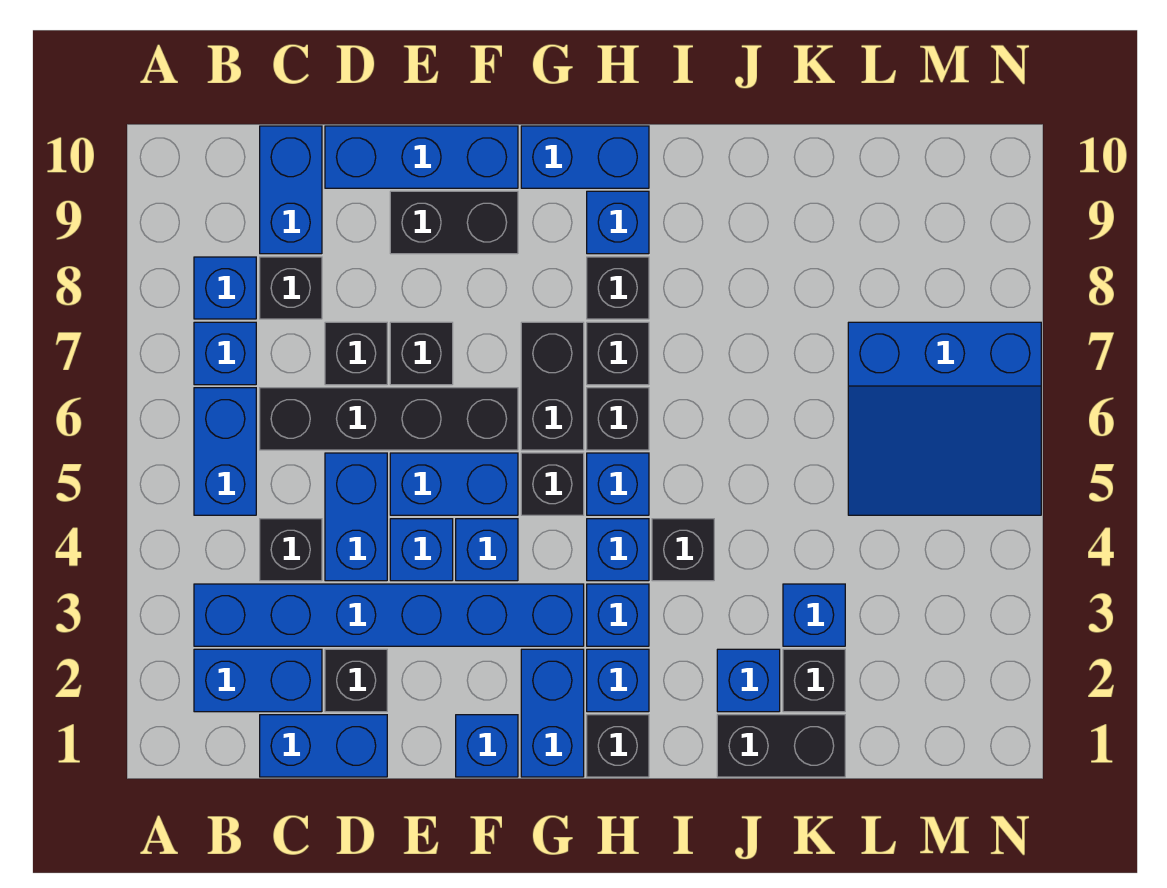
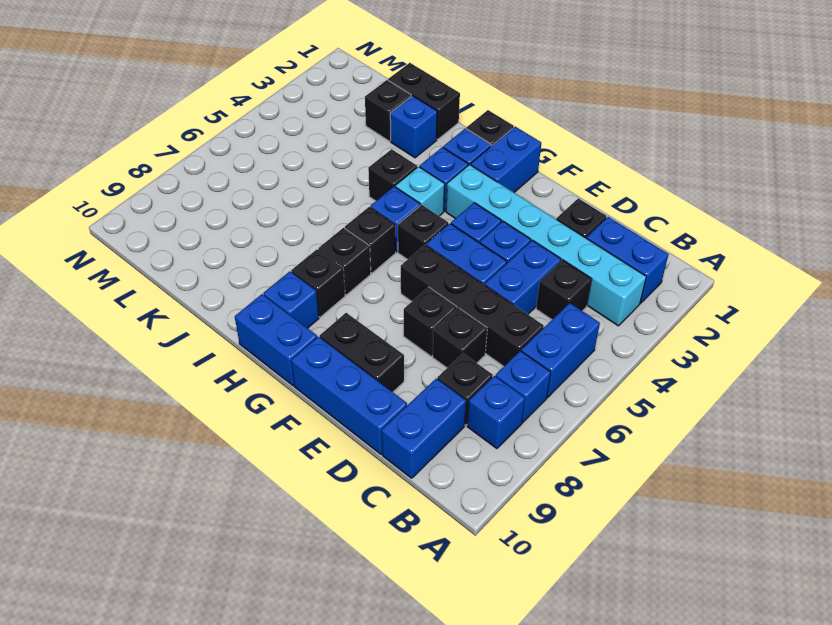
blue brick B3:G3 level 1 -> cyan brick B3:G3 level 1
blue brick C1:D1 level 1 -> none
blue brick F1 level 1 -> none
black brick G6:G7 level 1 -> none
blue brick H4 level 1 -> cyan brick H4 level 1
blue brick K3 level 1 -> none
blue slope L5:N7 level 1 top 7 -> none

